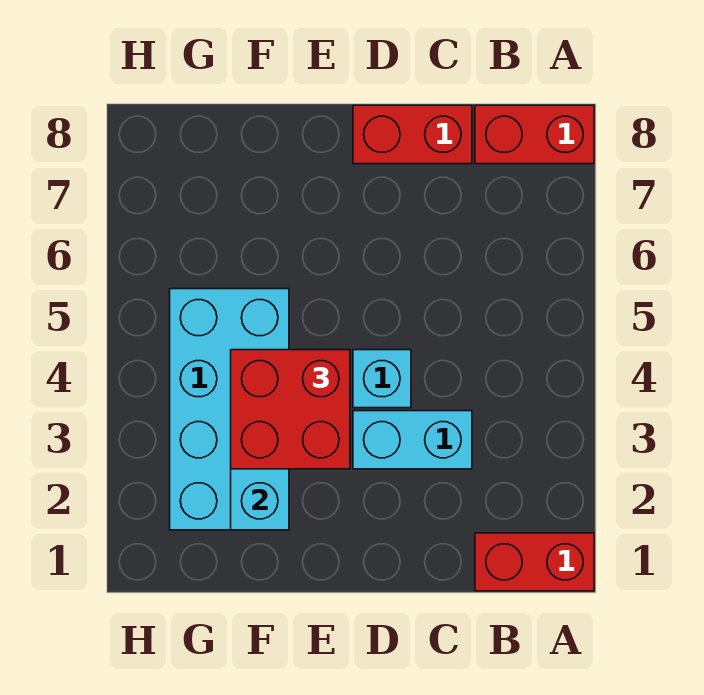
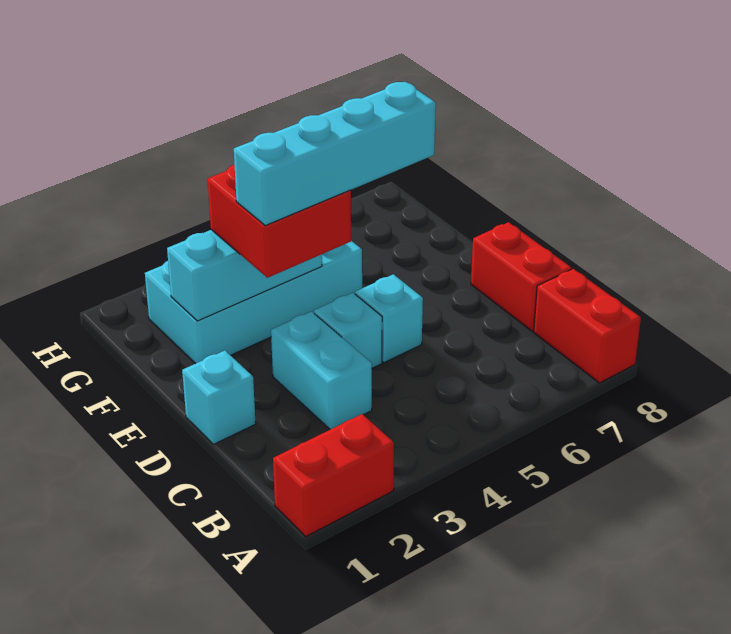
red brick A1:B1 level 1 -> red brick A1:A2 level 1
none -> cyan brick D1 level 1
none -> cyan brick D5 level 1
none -> cyan brick E3:E6 level 4

